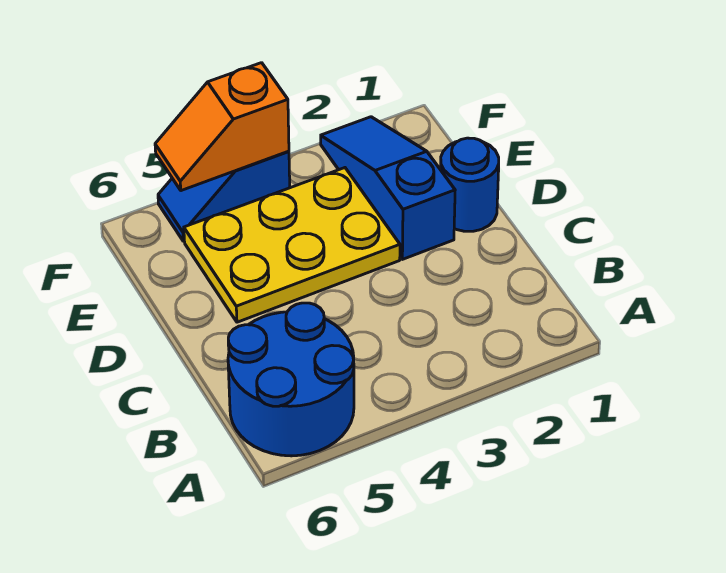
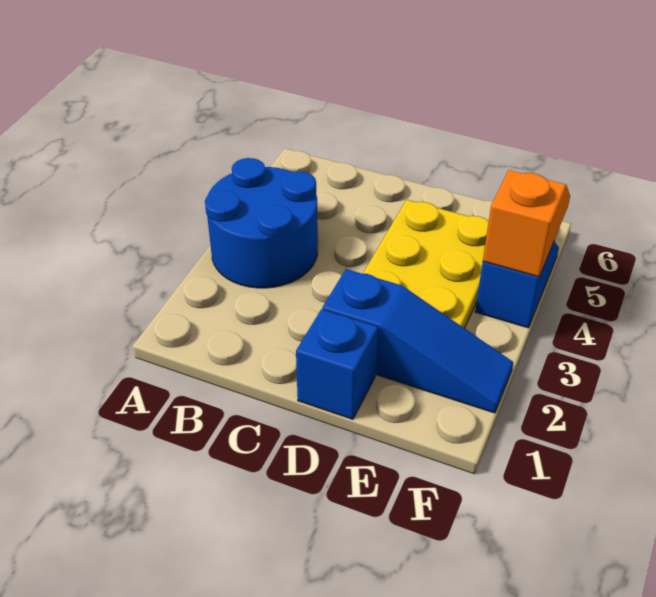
blue round brick A5:B6 level 1 -> blue round brick A3:B4 level 1
blue round brick D1 level 1 -> blue brick D1 level 1

